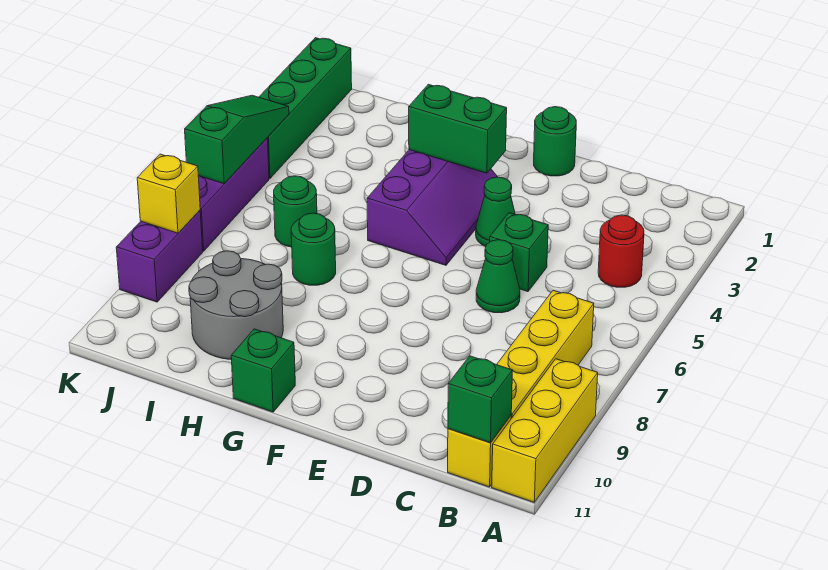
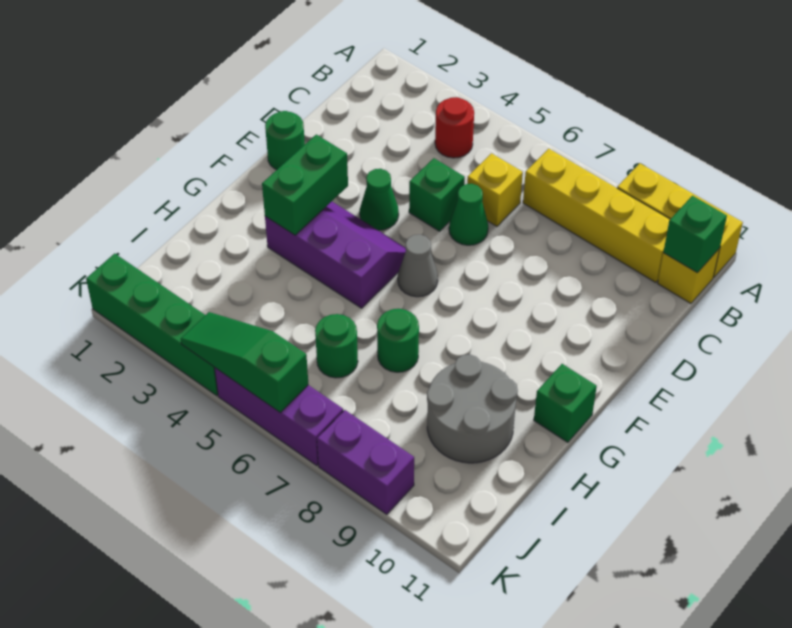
none -> grey cone F6 level 1
yellow brick K8 level 2 -> yellow brick C6 level 1

